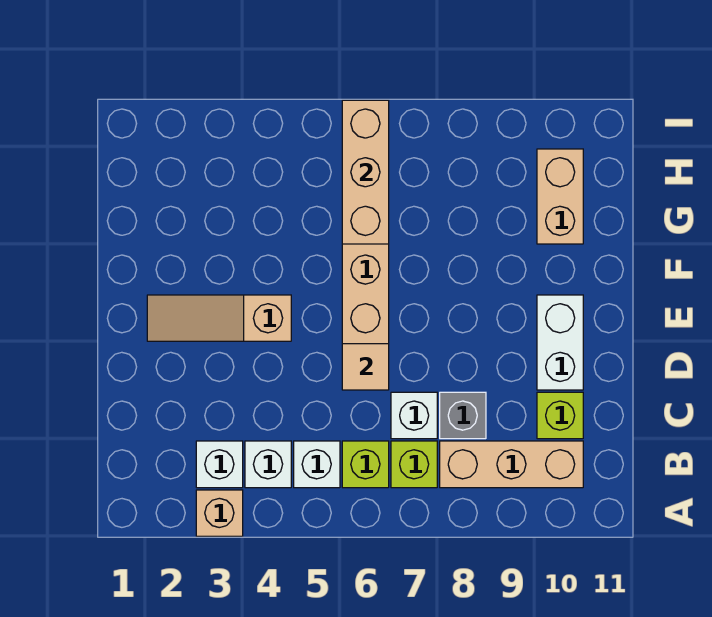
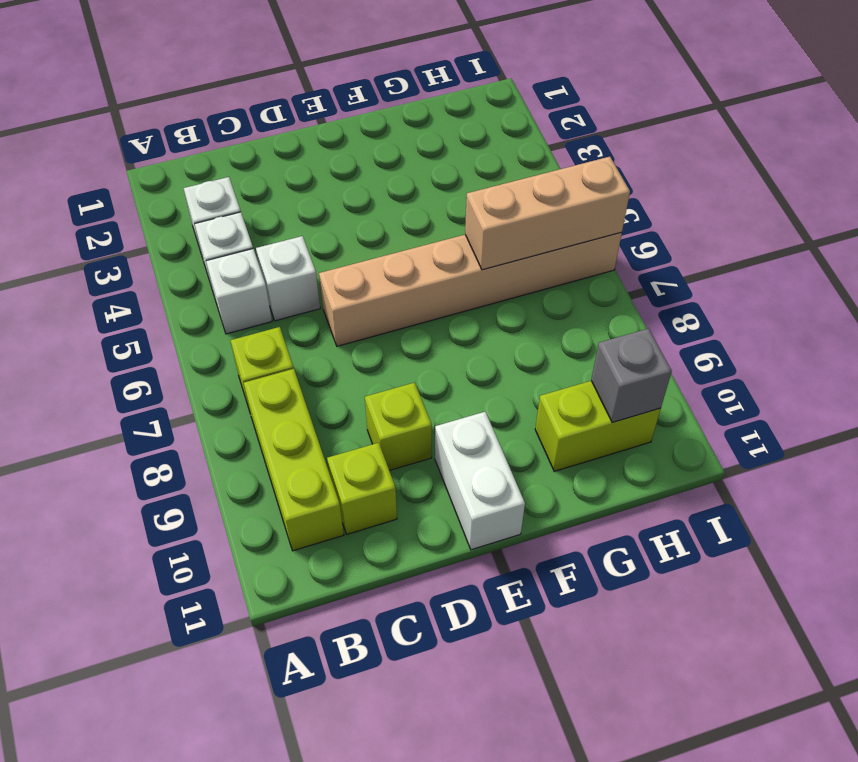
tan brick A3 level 1 -> none
lime brick B6 level 1 -> lime brick D9 level 1
tan brick B8:B10 level 1 -> lime brick B8:B10 level 1
white brick C7 level 1 -> white brick C5 level 1
grey brick C8 level 1 -> grey brick H10 level 2
tan tile D6 level 2 -> none
white brick D10:E10 level 1 -> white brick E10:E11 level 1
tan slope E2:E4 level 1 top 4 -> none
tan brick G10:H10 level 1 -> lime brick G10:H10 level 1

